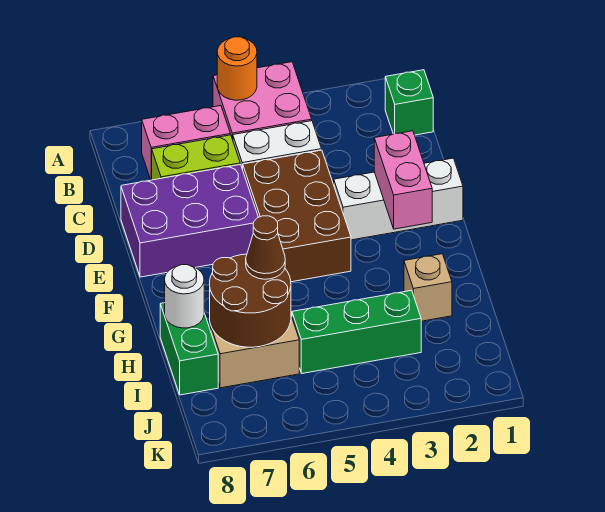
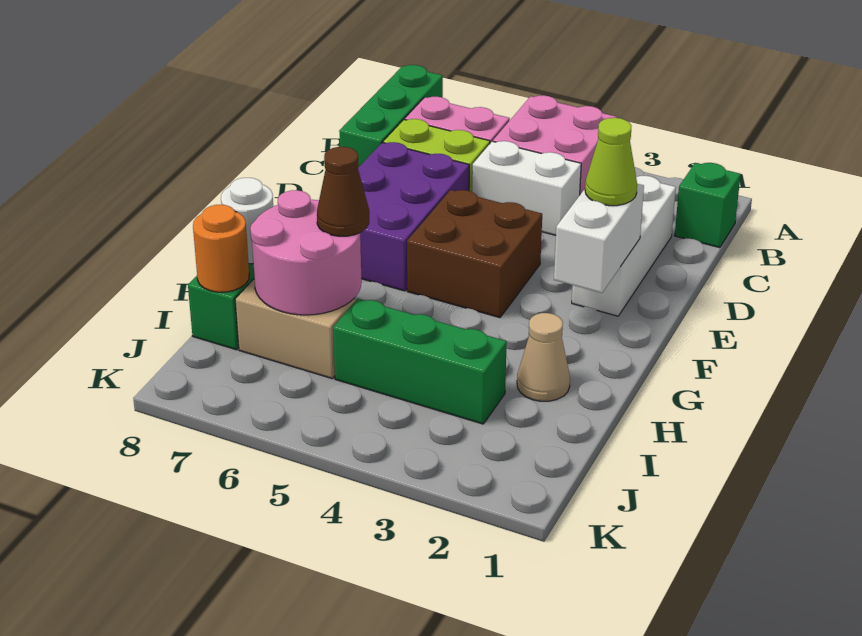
orange round brick A5 level 2 -> orange round brick I8 level 2
none -> green brick A8:C8 level 1
brown brick D4:F5 level 1 -> brown brick E4:F5 level 1
purple brick D6:E8 level 1 -> purple brick D6:F7 level 1
white brick E1:E3 level 1 -> white brick C2:E2 level 1
pink brick E2:F2 level 2 -> white brick E2:F2 level 2
none -> lime cone E2 level 3
tan brick H2 level 1 -> tan cone H2 level 1
brown round brick H6:I7 level 2 -> pink round brick H6:I7 level 2

